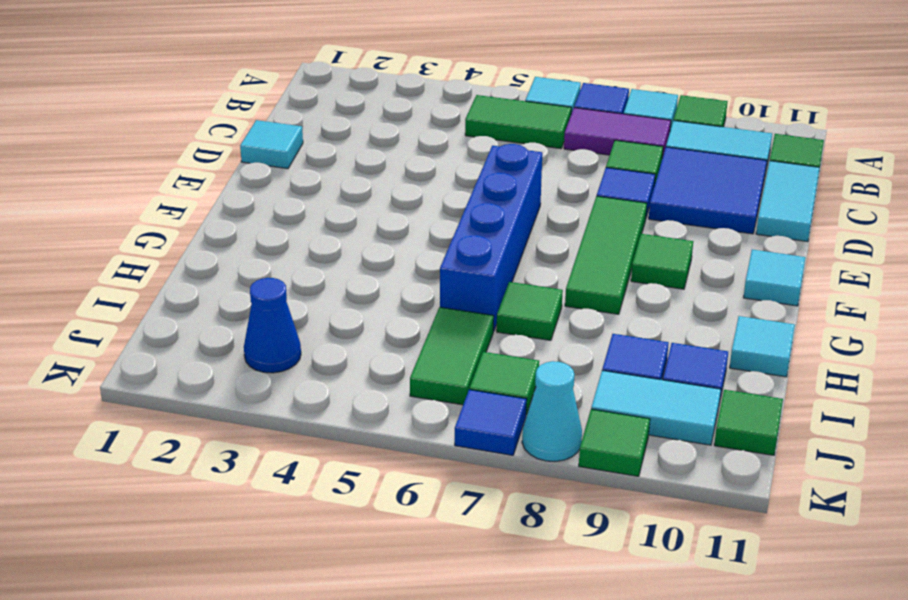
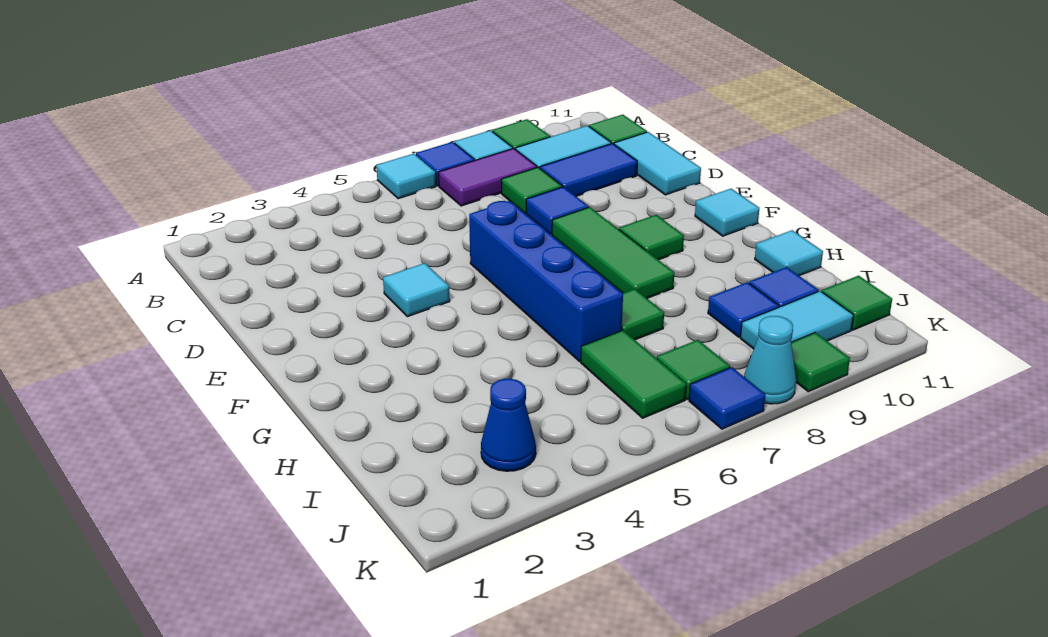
green tile B5:B6 level 1 -> none
blue tile C9:D10 level 1 -> blue tile C9:C10 level 1
cyan tile D1 level 1 -> cyan tile E4 level 1

